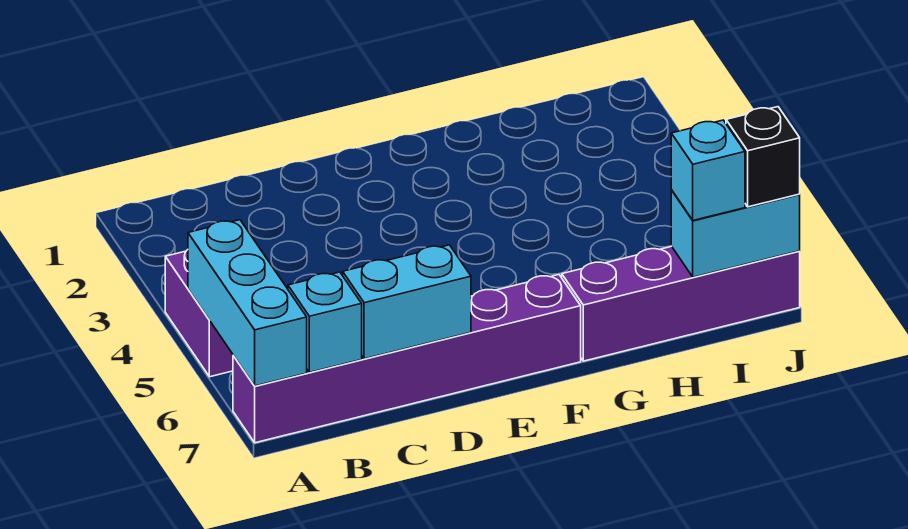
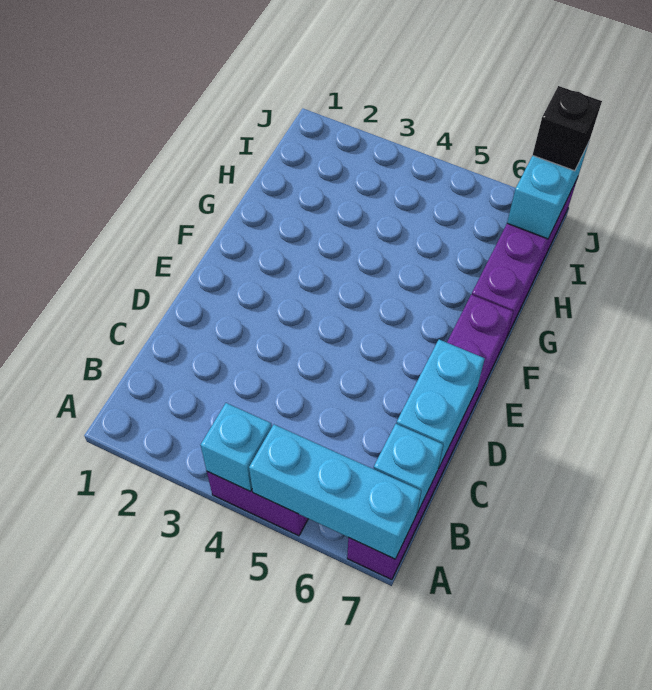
cyan brick I7 level 3 -> cyan brick A4 level 2

